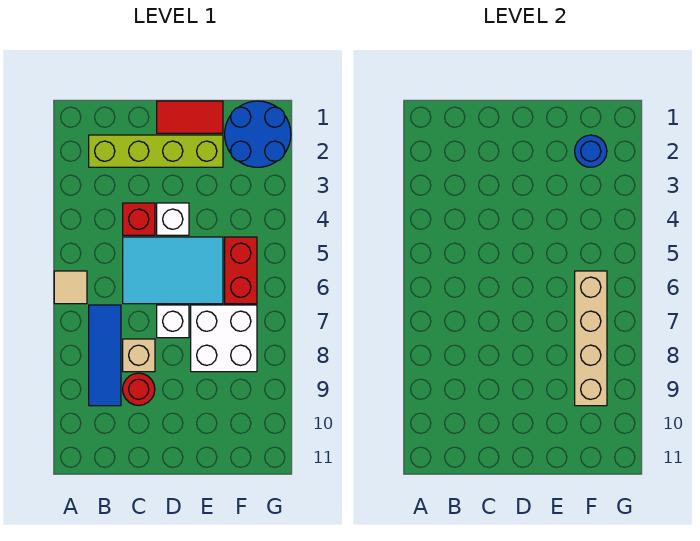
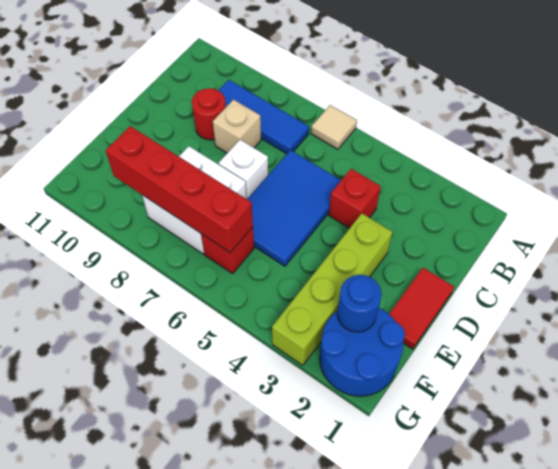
lime brick B2:E2 level 1 -> lime brick D3:G3 level 1
cyan tile C5:E6 level 1 -> blue tile C5:E6 level 1
white brick D4 level 1 -> none
red brick F5:F6 level 1 -> red brick F6 level 1
tan brick F6:F9 level 2 -> red brick F6:F9 level 2

